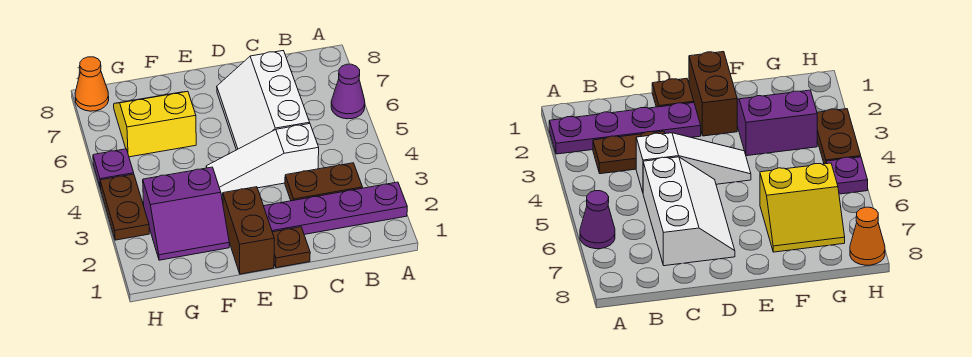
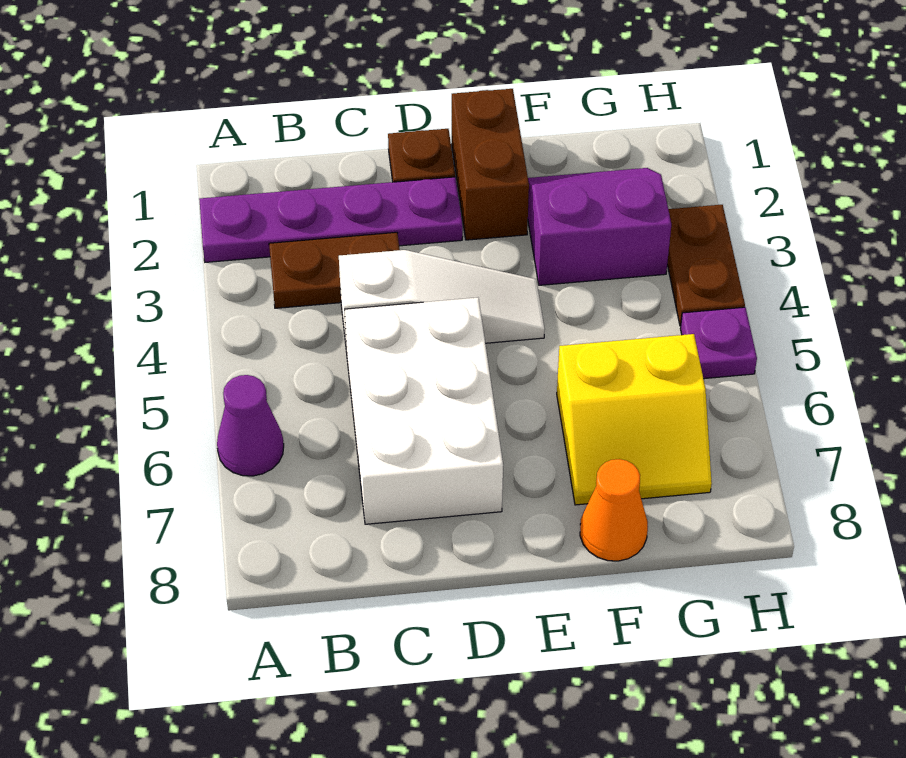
white slope C5:D7 level 1 top C -> white brick C5:D7 level 1
orange cone H8 level 1 -> orange cone F8 level 1

